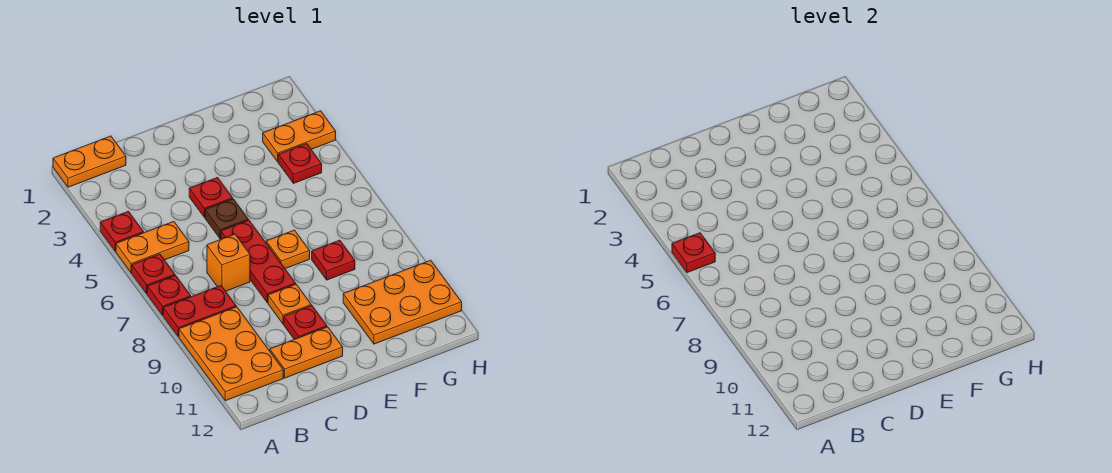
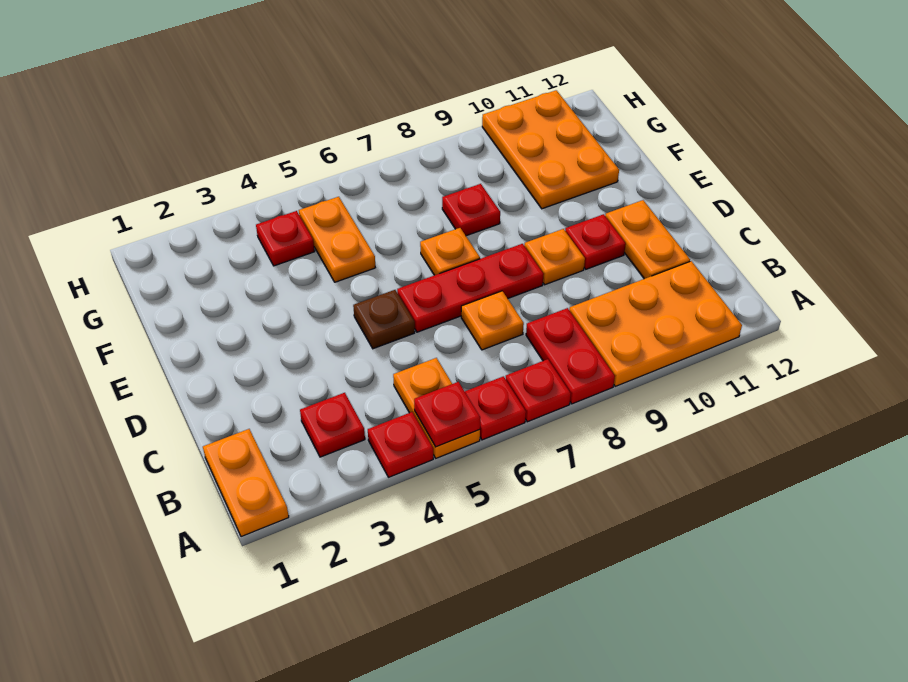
orange brick C7 level 1 -> orange plate C7 level 1
red plate D4 level 1 -> red plate B3 level 1
orange plate G3:H3 level 1 -> orange plate F5:G5 level 1

